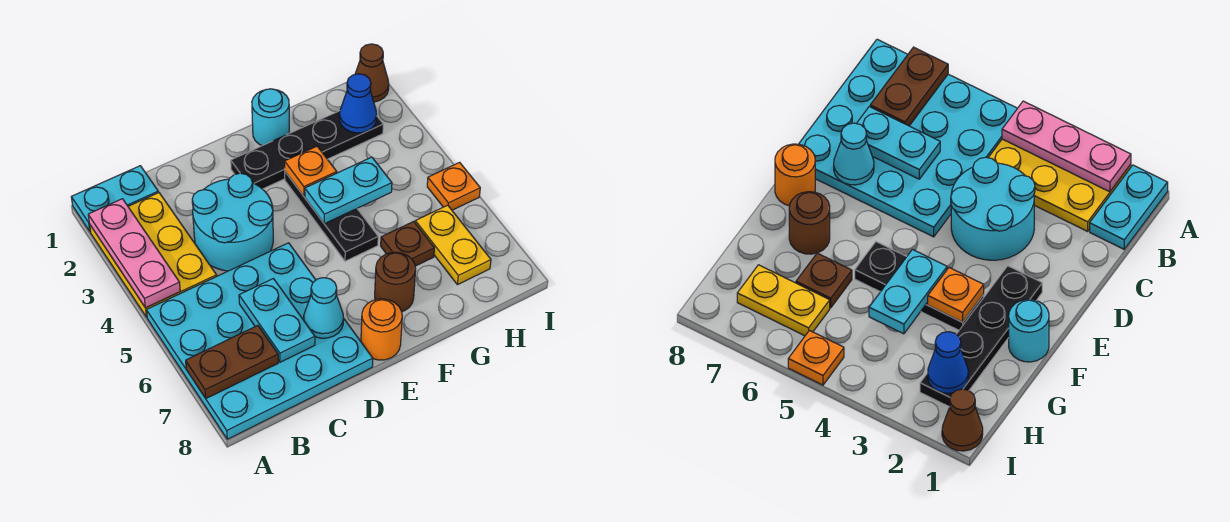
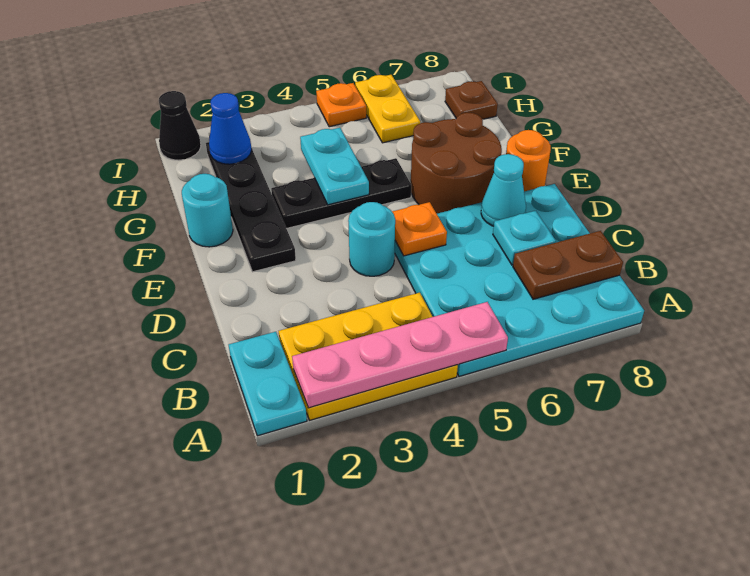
pink plate A2:A4 level 2 -> pink plate A2:A5 level 2
brown plate A7:B7 level 2 -> brown plate B7:B8 level 2
cyan round brick C3:D4 level 1 -> cyan round brick D4 level 1
cyan plate C6:C7 level 2 -> cyan plate C7 level 2
orange plate F3 level 2 -> orange plate D5 level 2
brown round brick F7 level 1 -> brown round brick E6:F7 level 1
brown plate G6 level 1 -> brown plate H8 level 1
yellow plate H6:H7 level 1 -> yellow plate H6:I6 level 1
brown cone I1 level 1 -> black cone I1 level 1

